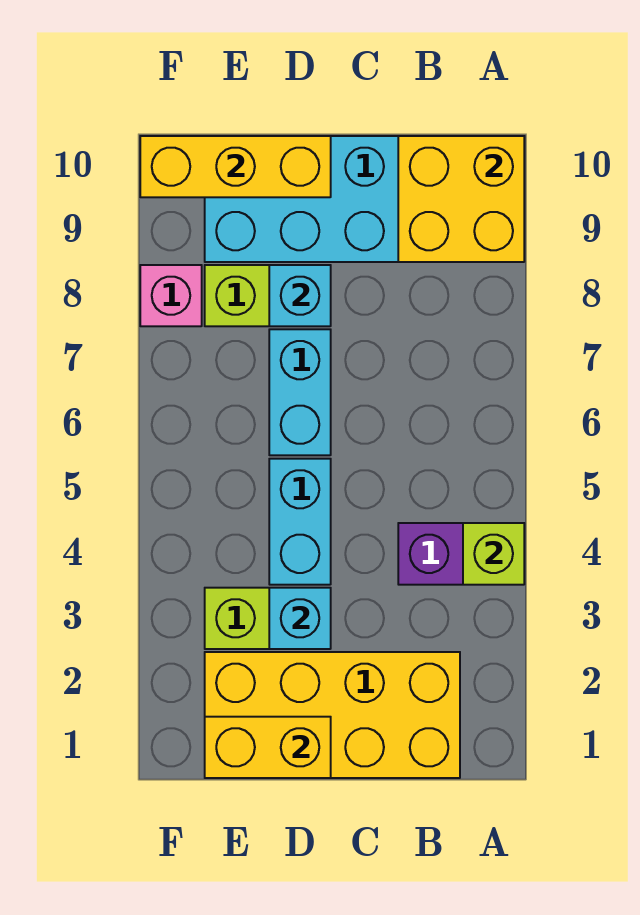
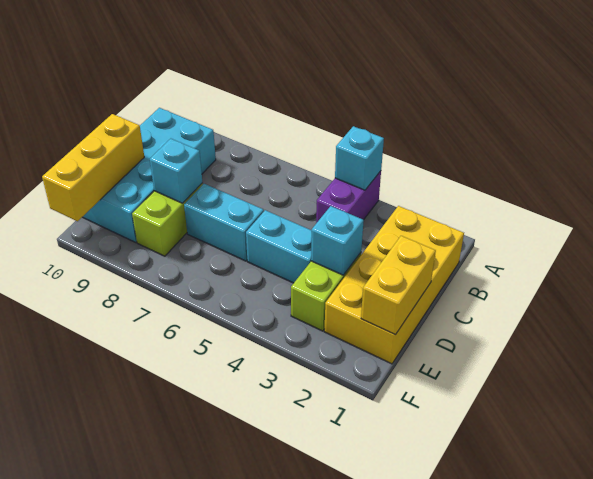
lime brick A4 level 2 -> cyan brick A4 level 2
yellow brick A9:B10 level 2 -> none
pink brick F8 level 1 -> none

